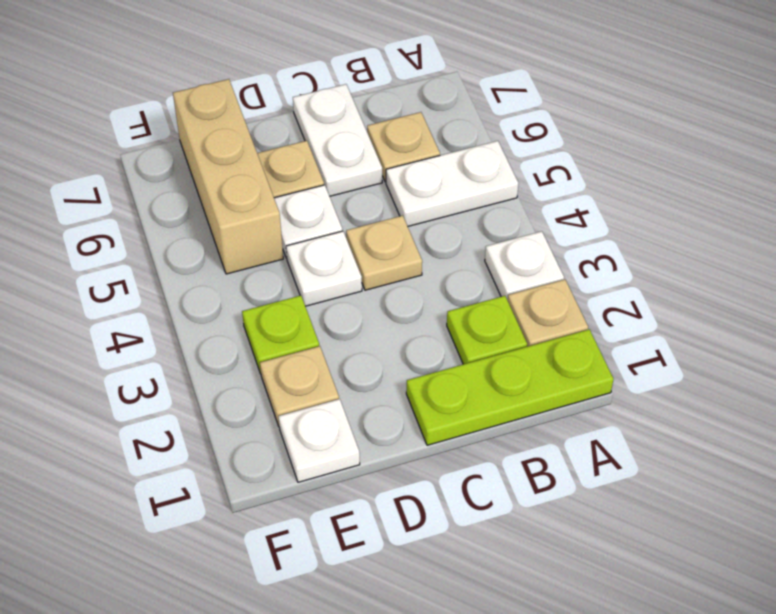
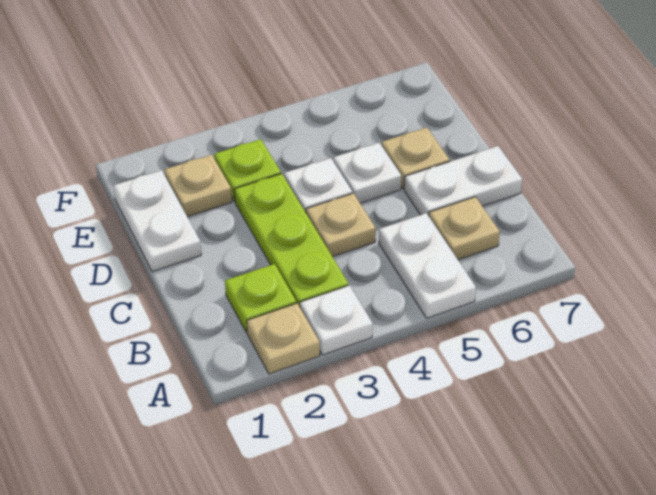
lime plate A1:C1 level 1 -> lime plate B3:D3 level 1
white plate E1 level 1 -> white plate D1:E1 level 1
tan brick E5:E7 level 1 -> none

